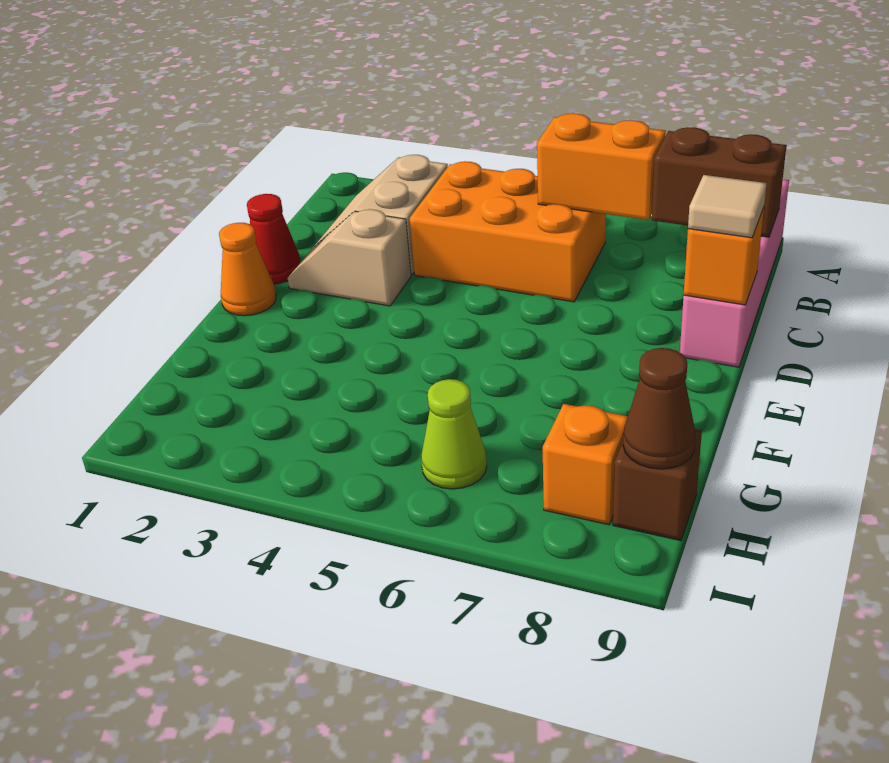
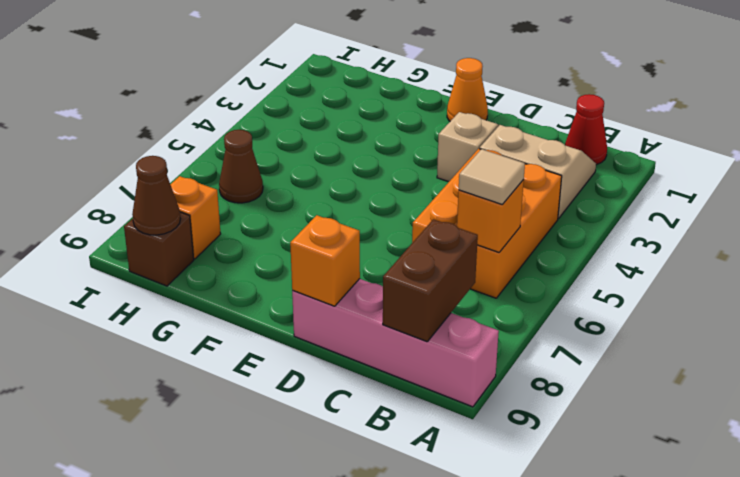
orange brick B6:B7 level 2 -> orange brick B6 level 2
red cone D1 level 1 -> red cone B1 level 1
tan tile D9 level 3 -> tan tile B6 level 3
lime cone H6 level 1 -> brown cone H6 level 1

